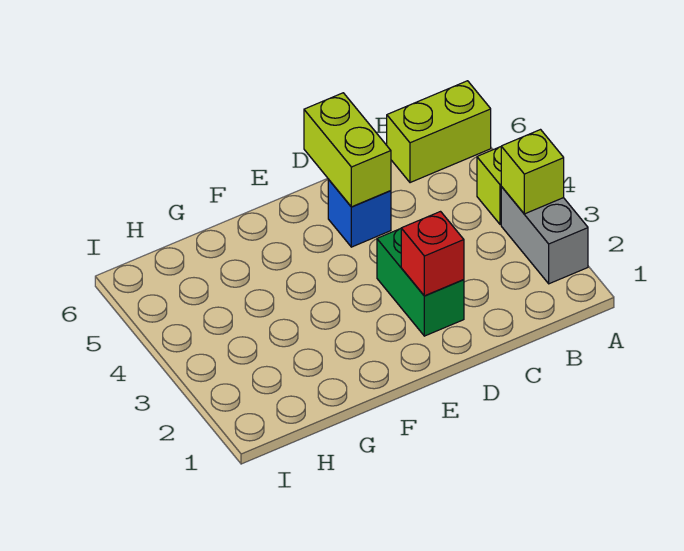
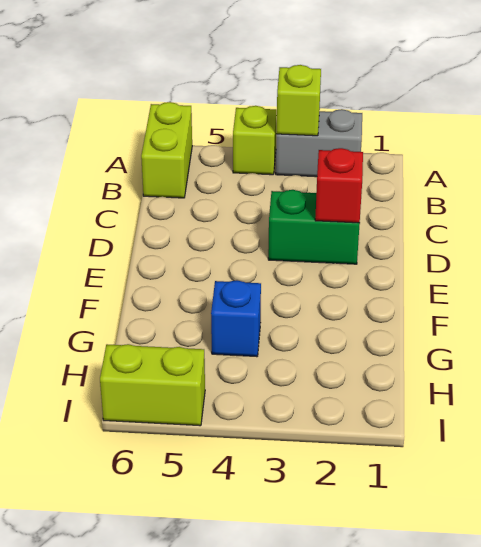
blue brick D5 level 1 -> blue brick G4 level 1
lime brick D5:D6 level 2 -> lime brick I5:I6 level 1

